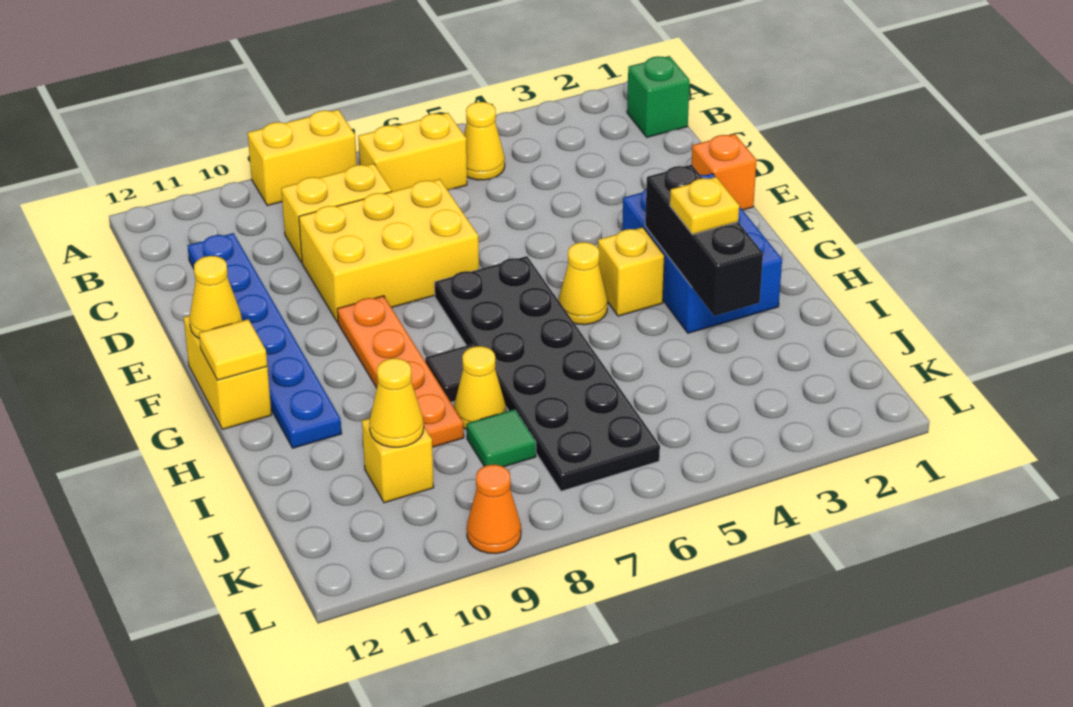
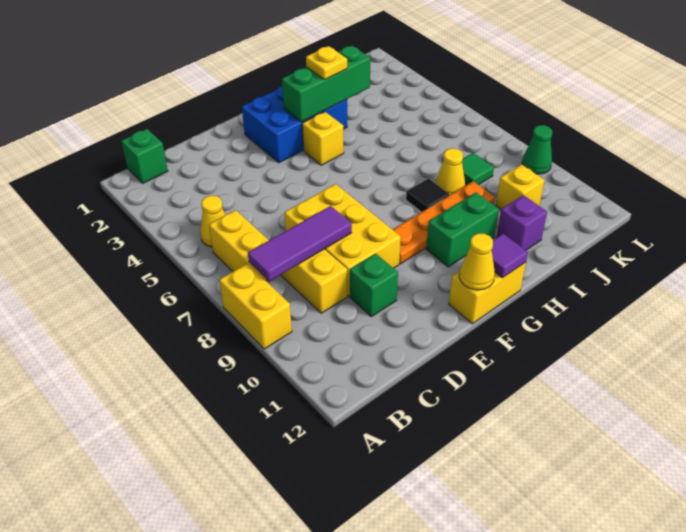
none -> purple tile B8:D8 level 2
blue plate C11:H11 level 1 -> none
none -> green brick D10 level 1
orange brick E1 level 1 -> none
black plate F6:K7 level 1 -> none
black brick G3:I3 level 2 -> green brick G3:I3 level 2
yellow cone G5 level 1 -> none
none -> green brick G10:H10 level 1
yellow tile G12 level 2 -> purple tile G12 level 2
none -> purple brick I11 level 1
yellow cone J10 level 2 -> none
orange cone L9 level 1 -> green cone L9 level 1

